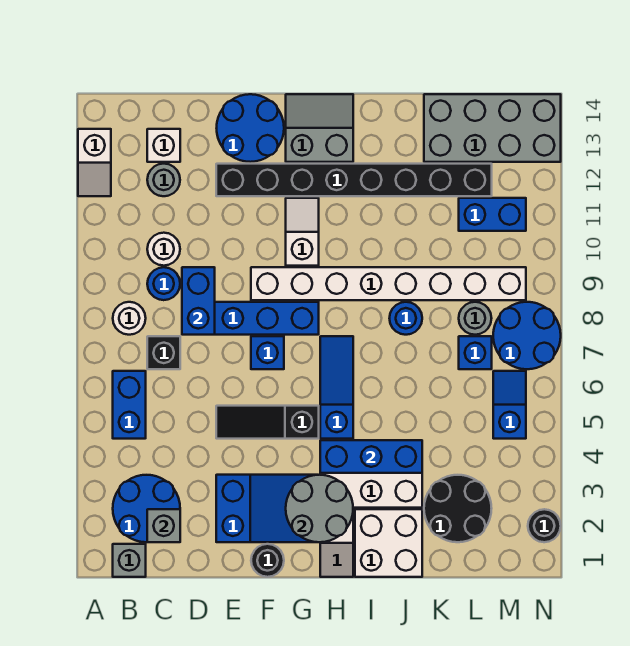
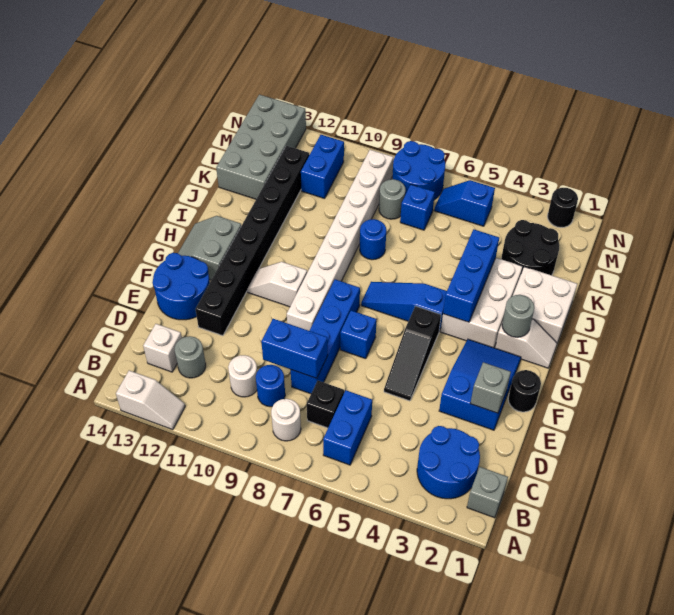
blue brick B5:B6 level 1 -> blue brick B6:C6 level 1
grey brick C2 level 2 -> grey brick E2 level 2
grey round brick G2:H3 level 2 -> grey round brick H2 level 2

